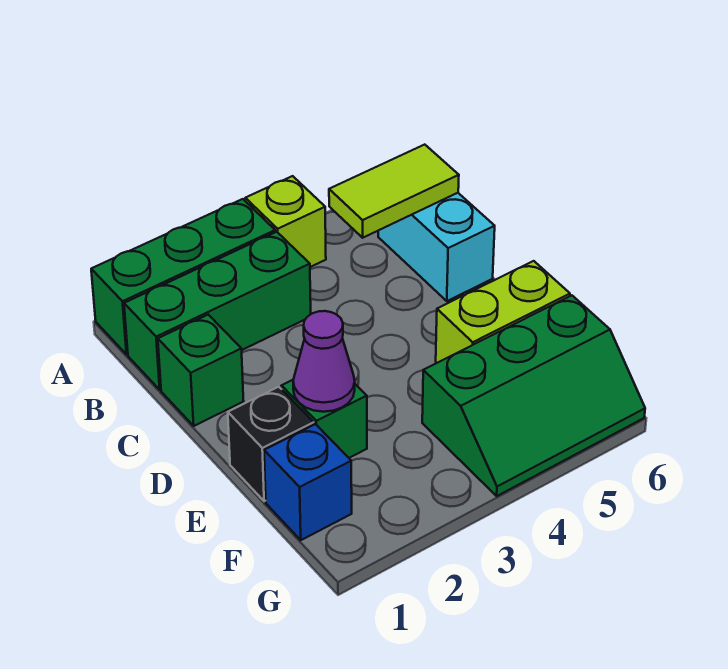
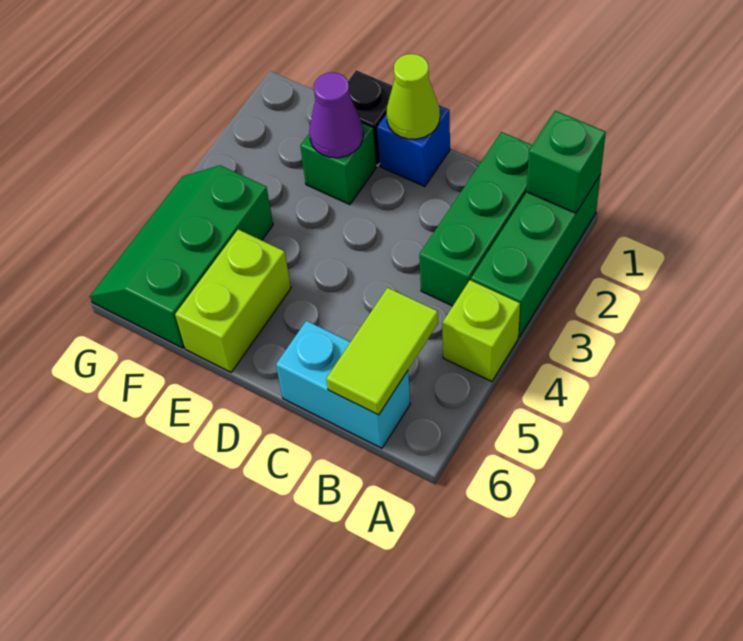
green brick C1 level 1 -> green brick A1 level 2
none -> lime cone D1 level 2
blue brick F1 level 1 -> blue brick D1 level 1

